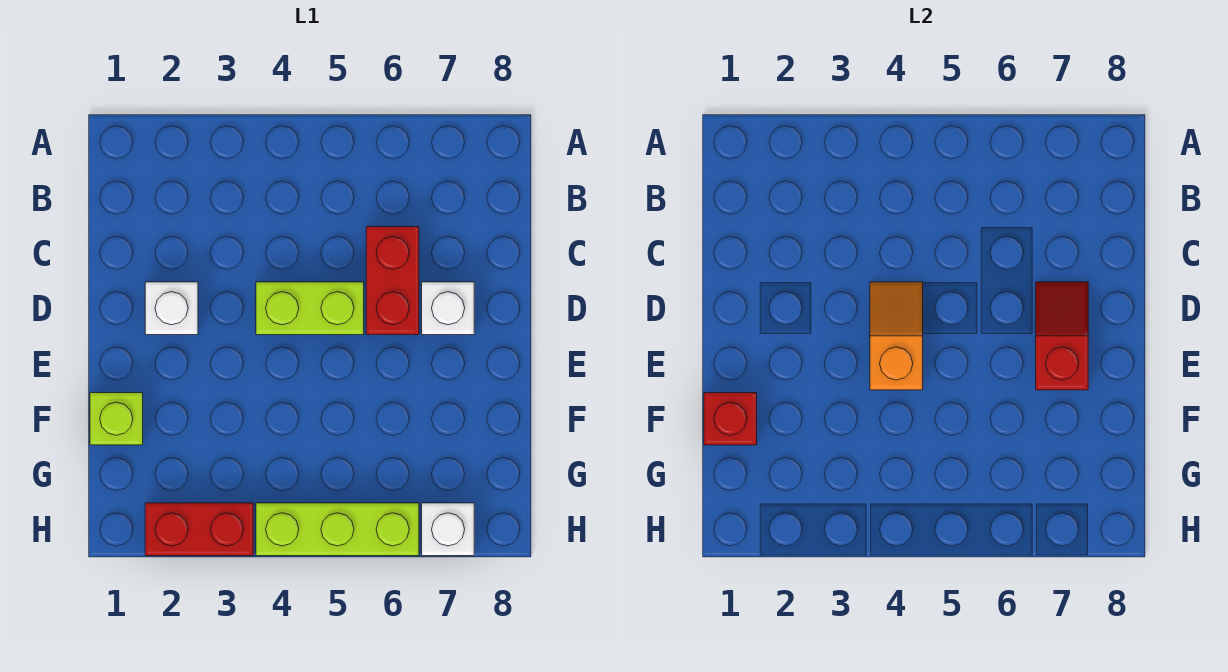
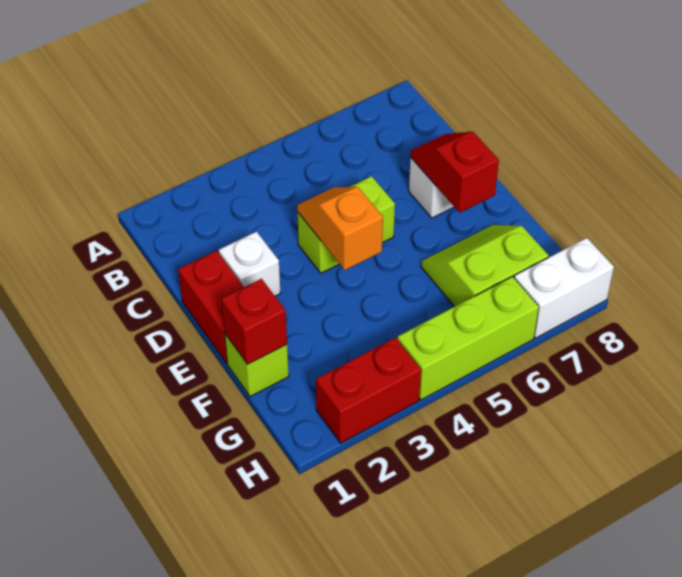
red brick C6:D6 level 1 -> red brick D1:E1 level 1
none -> lime slope F6:G7 level 1 top G
white brick H7 level 1 -> white brick H7:H8 level 1

